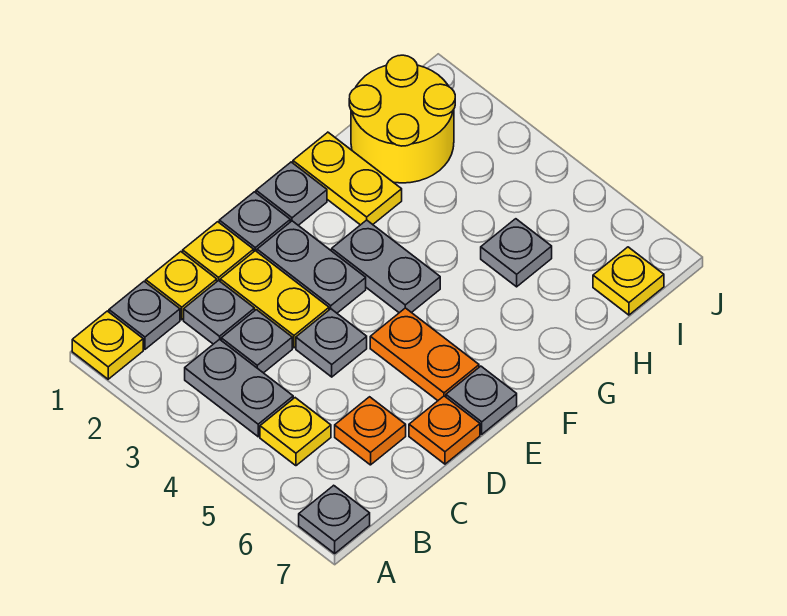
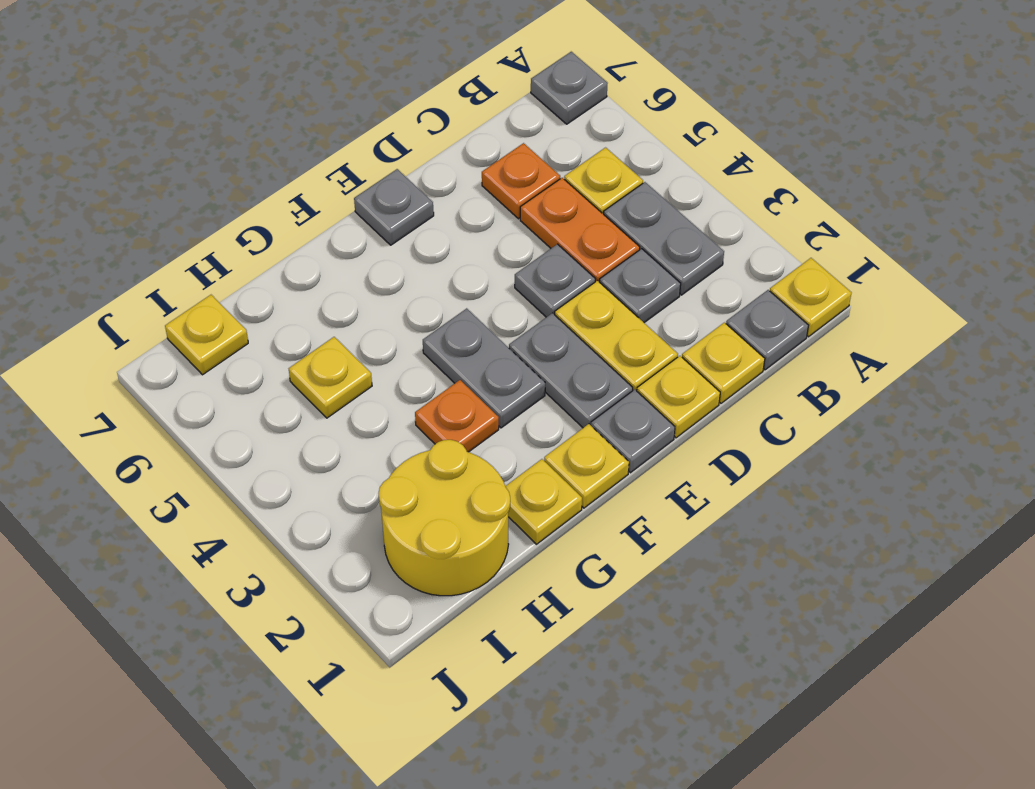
grey plate C2 level 1 -> none
orange plate D7 level 1 -> orange plate G3 level 1
orange plate E5:E6 level 1 -> orange plate C4:C5 level 1
grey plate F1 level 1 -> yellow plate F1 level 1
yellow plate G1:G2 level 1 -> yellow plate G1 level 1
grey plate H5 level 1 -> yellow plate H5 level 1

